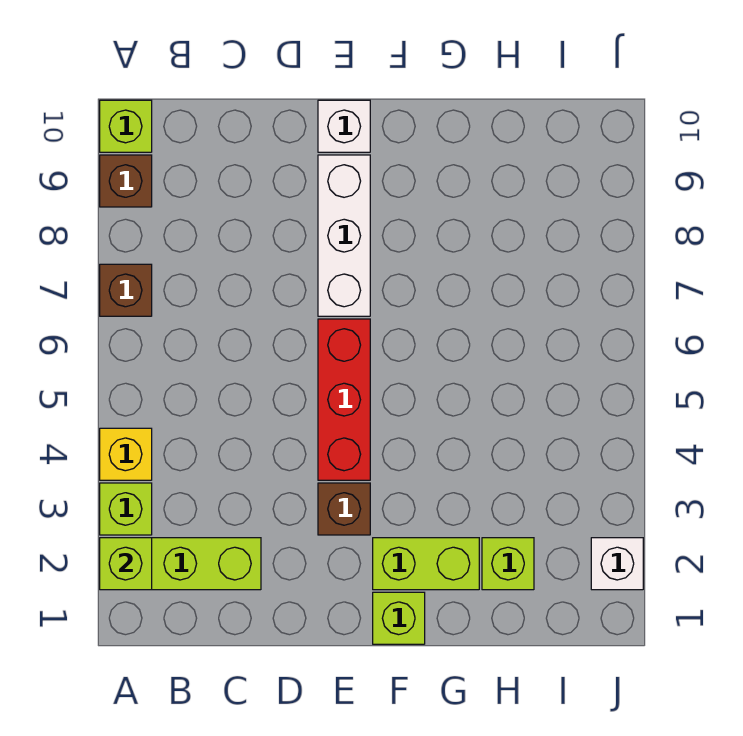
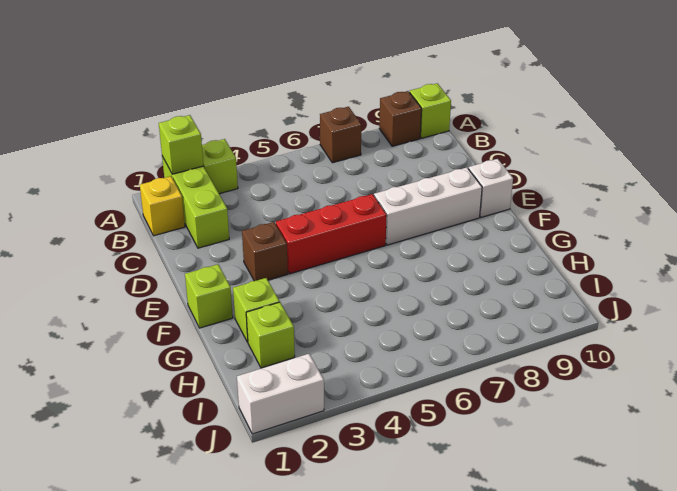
yellow brick A4 level 1 -> yellow brick B1 level 1
lime brick F2:G2 level 1 -> lime brick G2 level 1
white brick J2 level 1 -> white brick J1:J2 level 1

